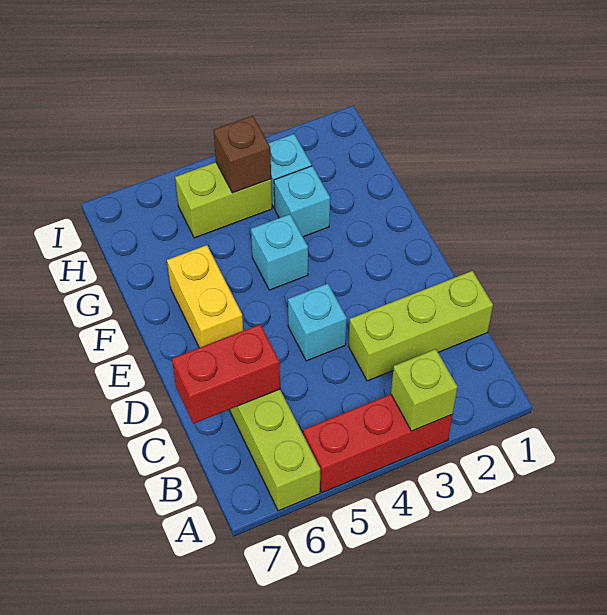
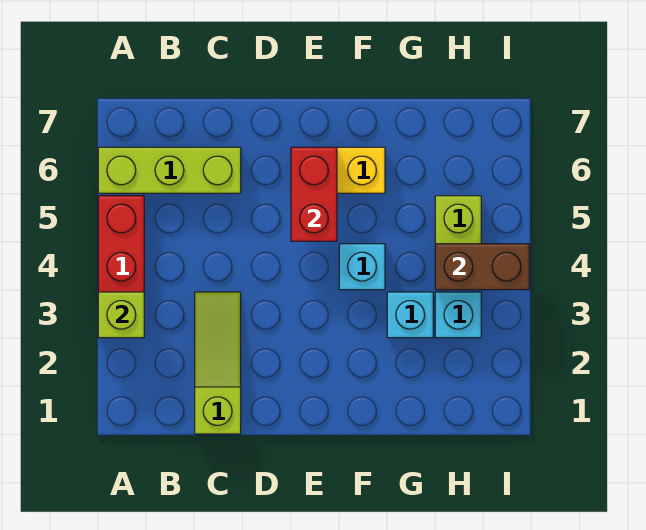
lime brick C1:C3 level 1 -> lime slope C1:C3 level 1 top 1
red brick C6:C7 level 2 -> red brick E5:E6 level 2
cyan brick D4 level 1 -> none
brown brick H4 level 2 -> brown brick H4:I4 level 2

